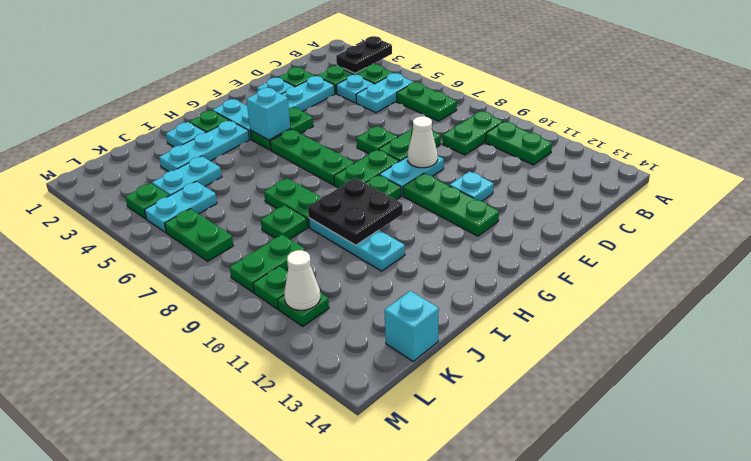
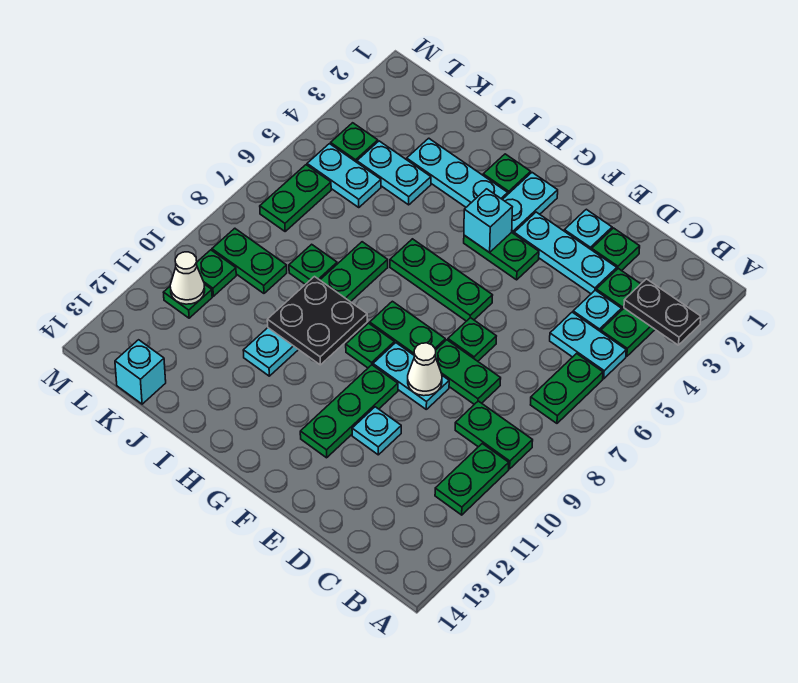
green plate G5:G7 level 1 -> green plate F6:H6 level 1
cyan plate I2 level 1 -> none

